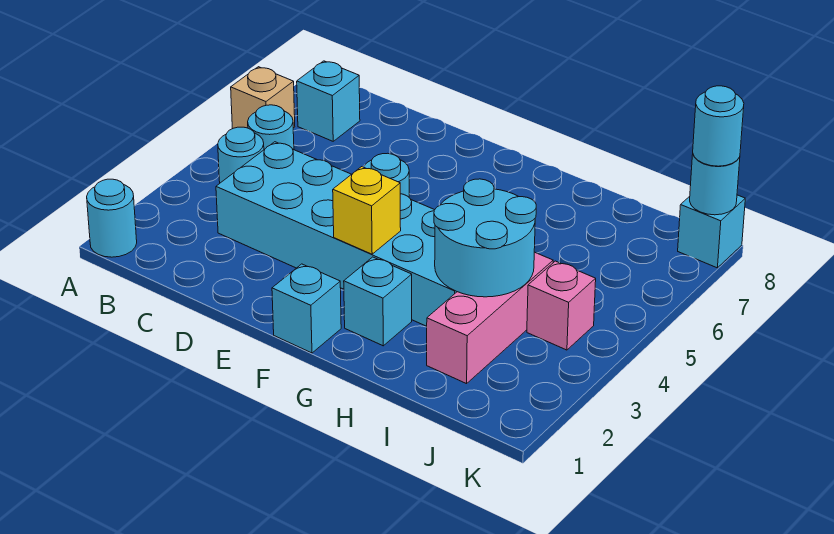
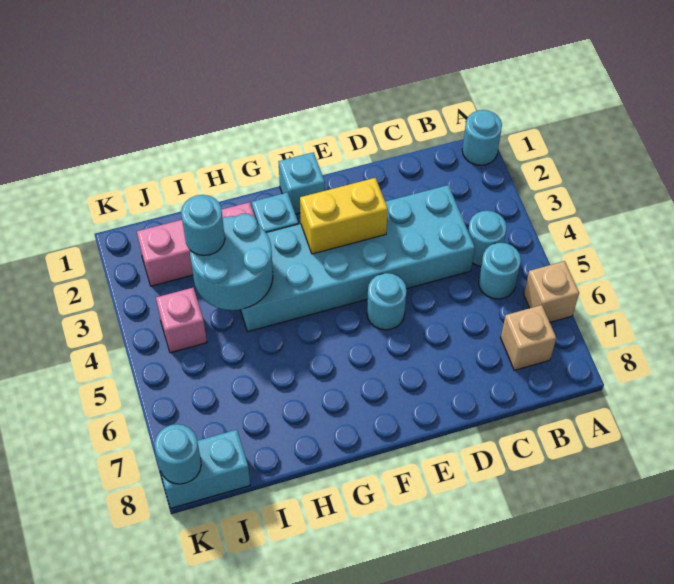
cyan brick B7 level 1 -> tan brick B7 level 1
yellow brick F3 level 2 -> yellow brick E3:F3 level 2
pink brick I2:I4 level 1 -> pink brick H2:J2 level 1
cyan brick K8 level 1 -> cyan brick J8:K8 level 1
cyan round brick K8 level 3 -> cyan round brick I3 level 3

